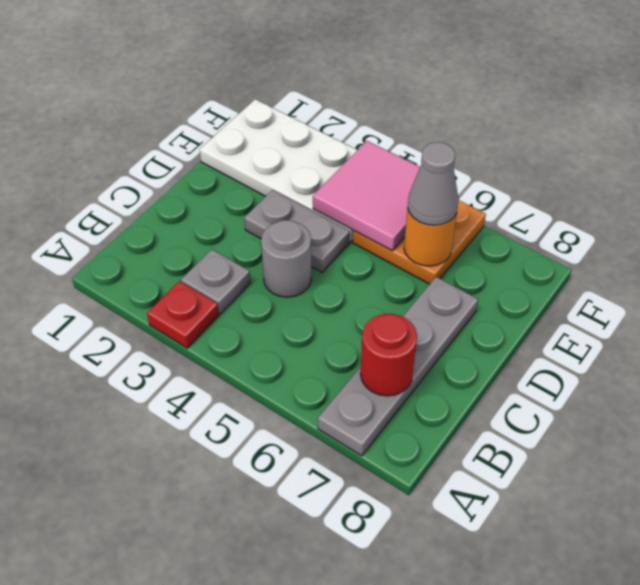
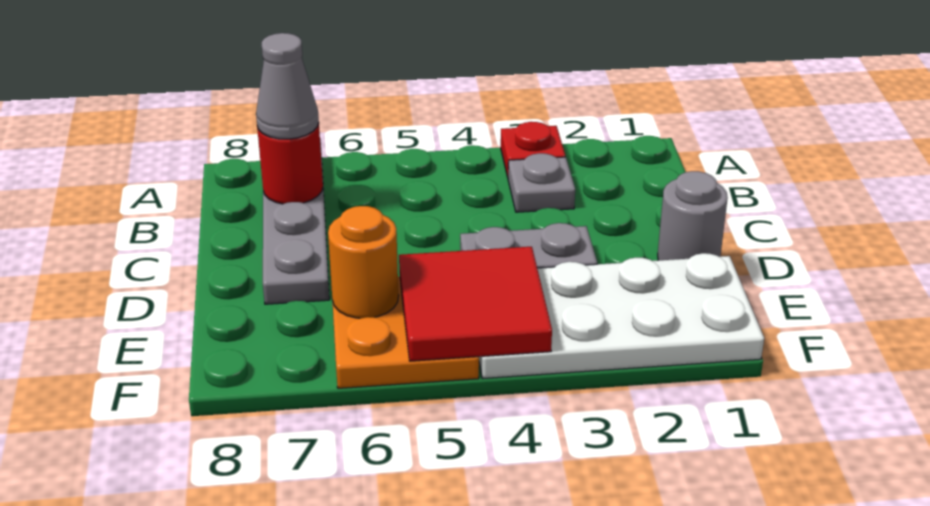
grey round brick C4 level 1 -> grey round brick D1 level 1
pink tile E4:F5 level 2 -> red tile E4:F5 level 2
grey cone E6 level 3 -> grey cone B7 level 3

